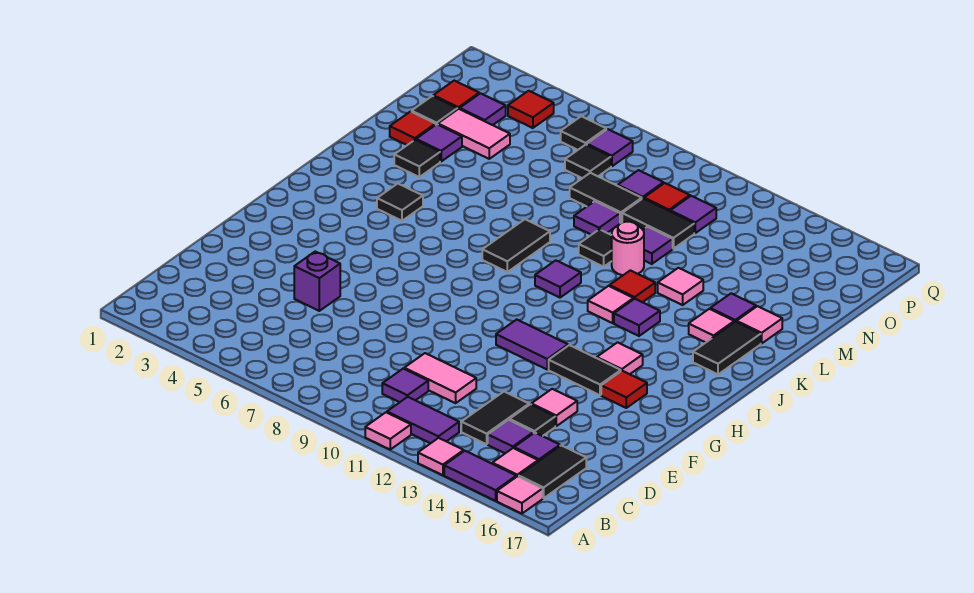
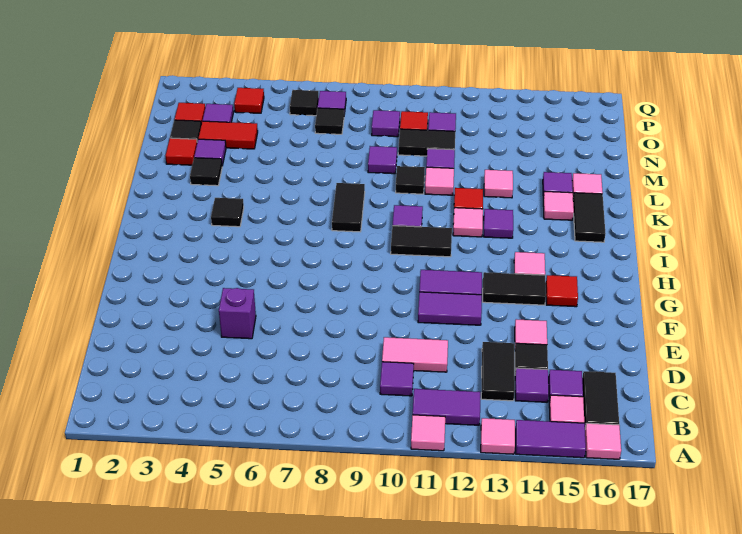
none -> purple tile F11:F12 level 1
pink round brick L11 level 1 -> pink tile L11 level 1
pink tile N3:N4 level 1 -> red tile N3:N4 level 1
black tile N8:N9 level 1 -> black tile I10:I11 level 1

